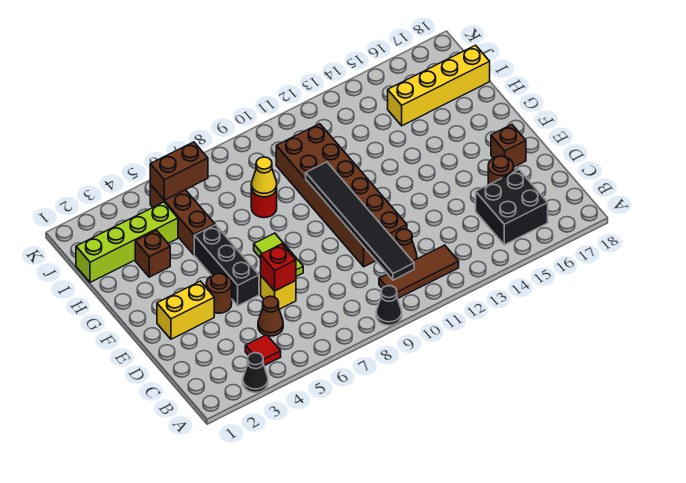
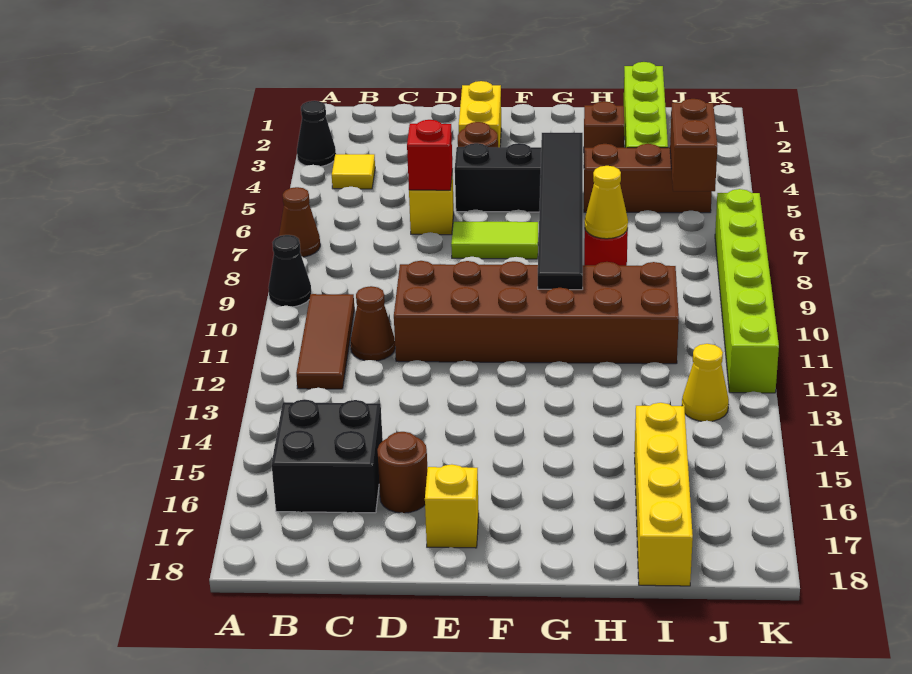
red tile B4 level 1 -> yellow tile B4 level 1
black tile B10:G10 level 2 -> black tile G5:G10 level 2
brown cone C5 level 1 -> brown cone A7 level 1
brown brick E17 level 1 -> yellow brick E17 level 1
none -> yellow cone J13 level 1
none -> lime brick K7:K12 level 1

